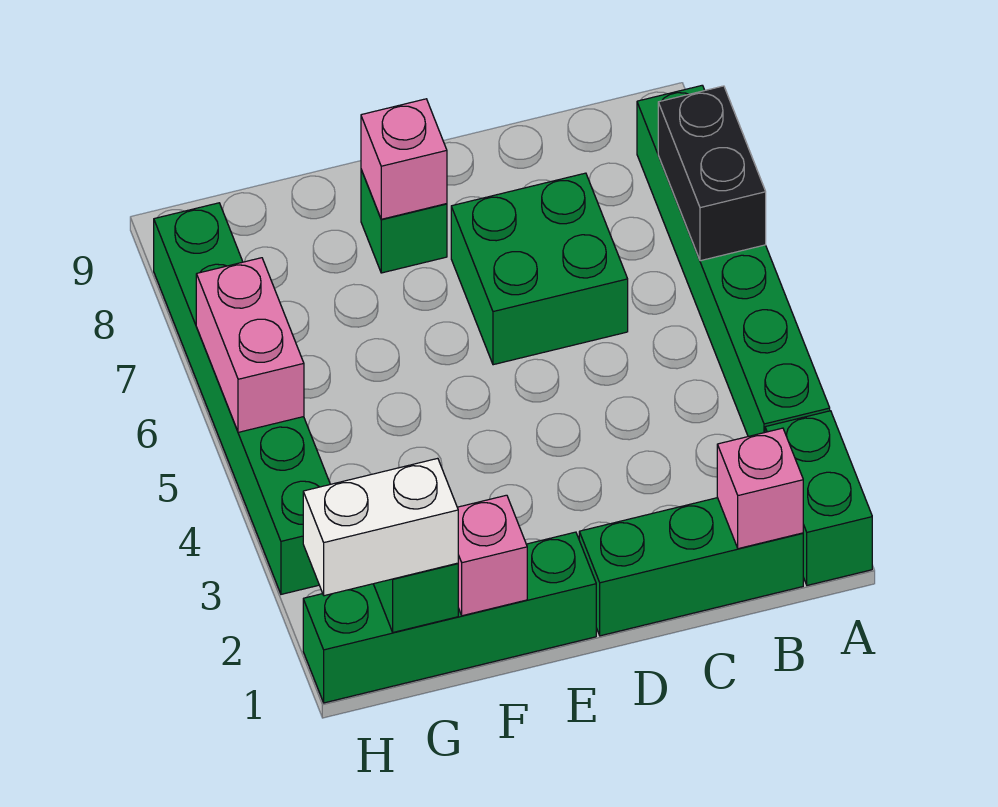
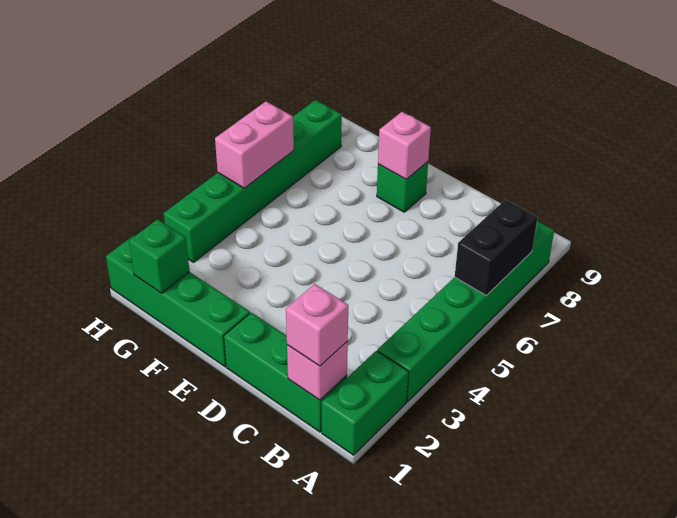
green brick C6:D7 level 1 -> none
pink brick F1 level 2 -> pink brick B1 level 3
white brick G1:H1 level 3 -> none

